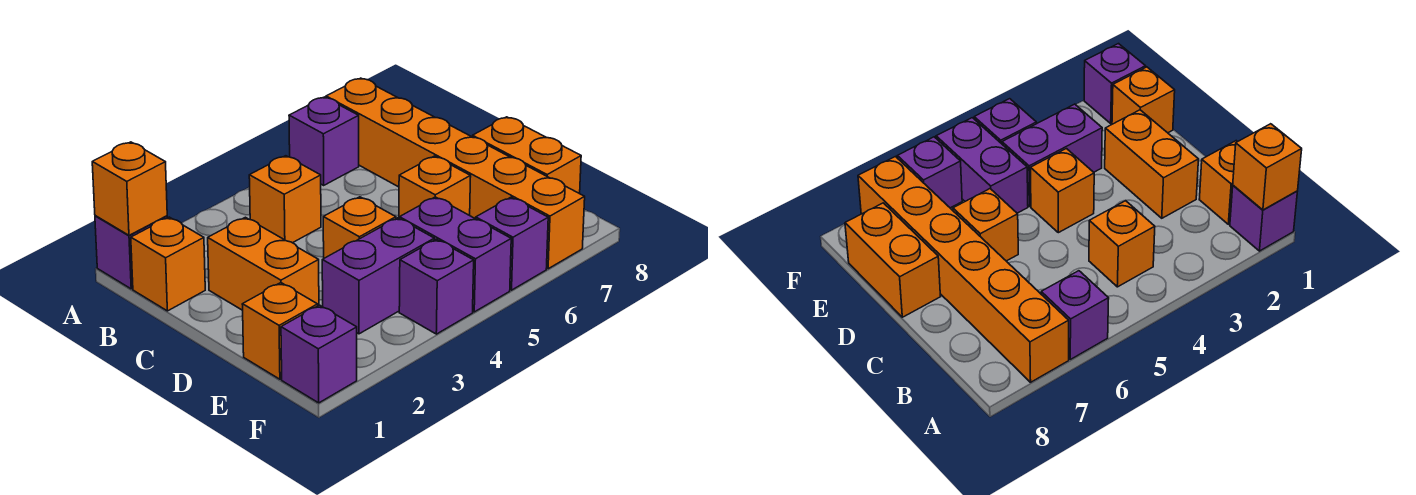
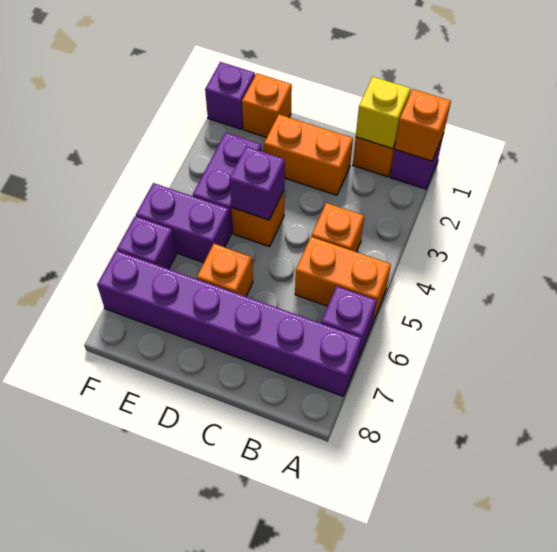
orange brick A7:F7 level 1 -> purple brick A7:F7 level 1
none -> yellow brick B1 level 2
orange brick D8:E8 level 1 -> orange brick A5:B5 level 1
purple brick F4 level 1 -> purple brick D4 level 2

